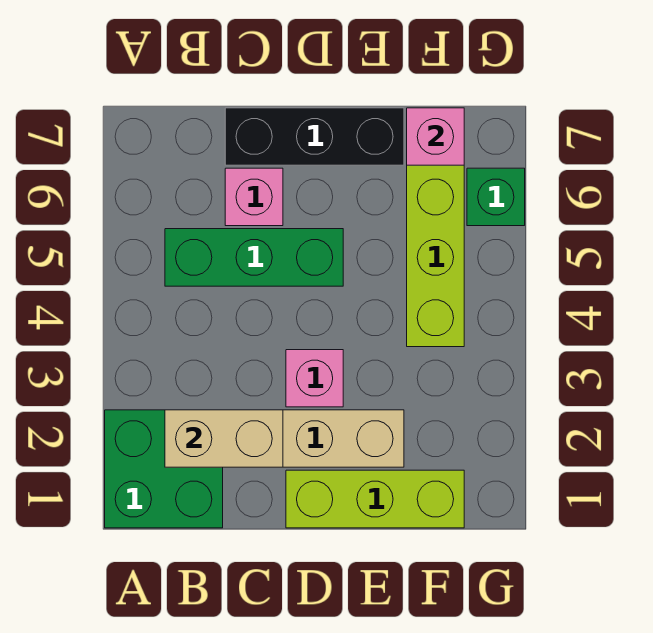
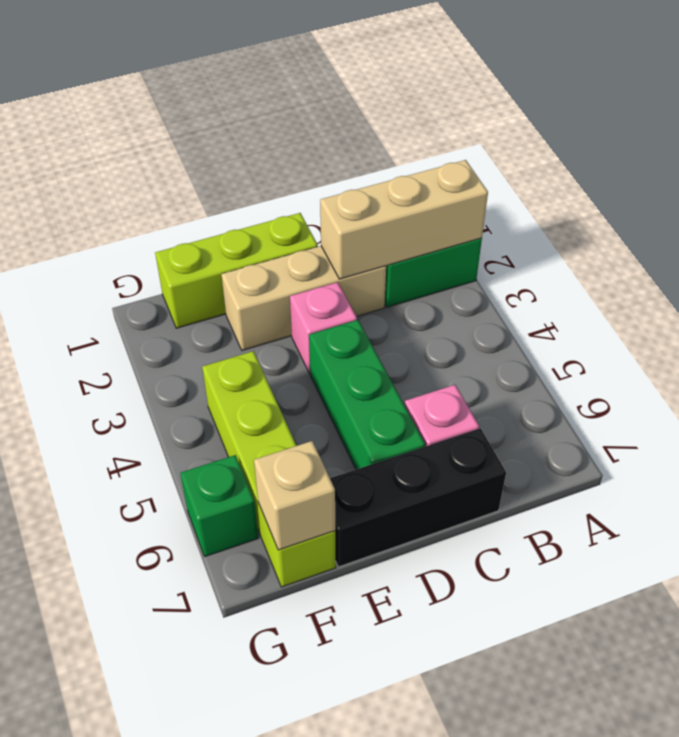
tan brick B2:C2 level 2 -> tan brick A2:C2 level 2
green brick B5:D5 level 1 -> green brick D4:D6 level 1
pink brick F7 level 2 -> tan brick F7 level 2

